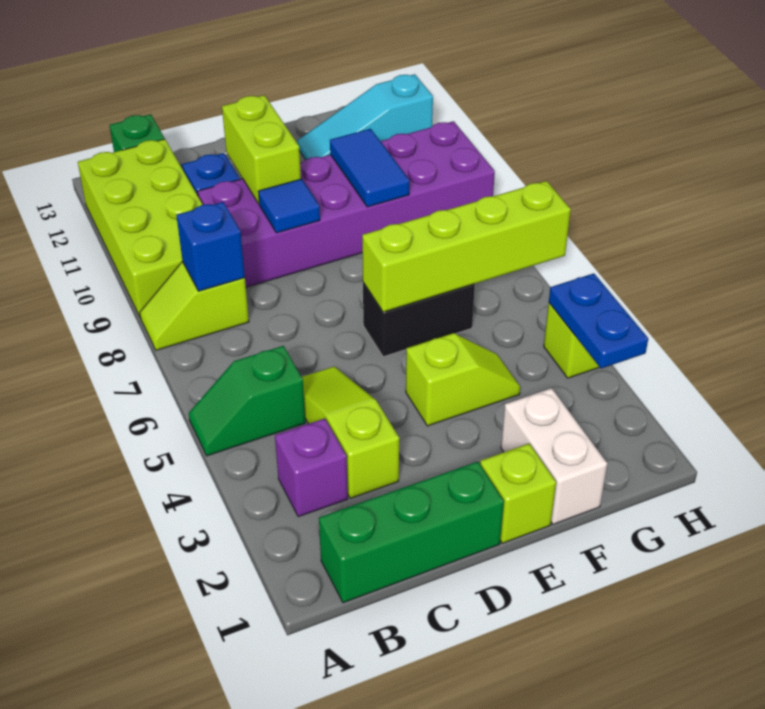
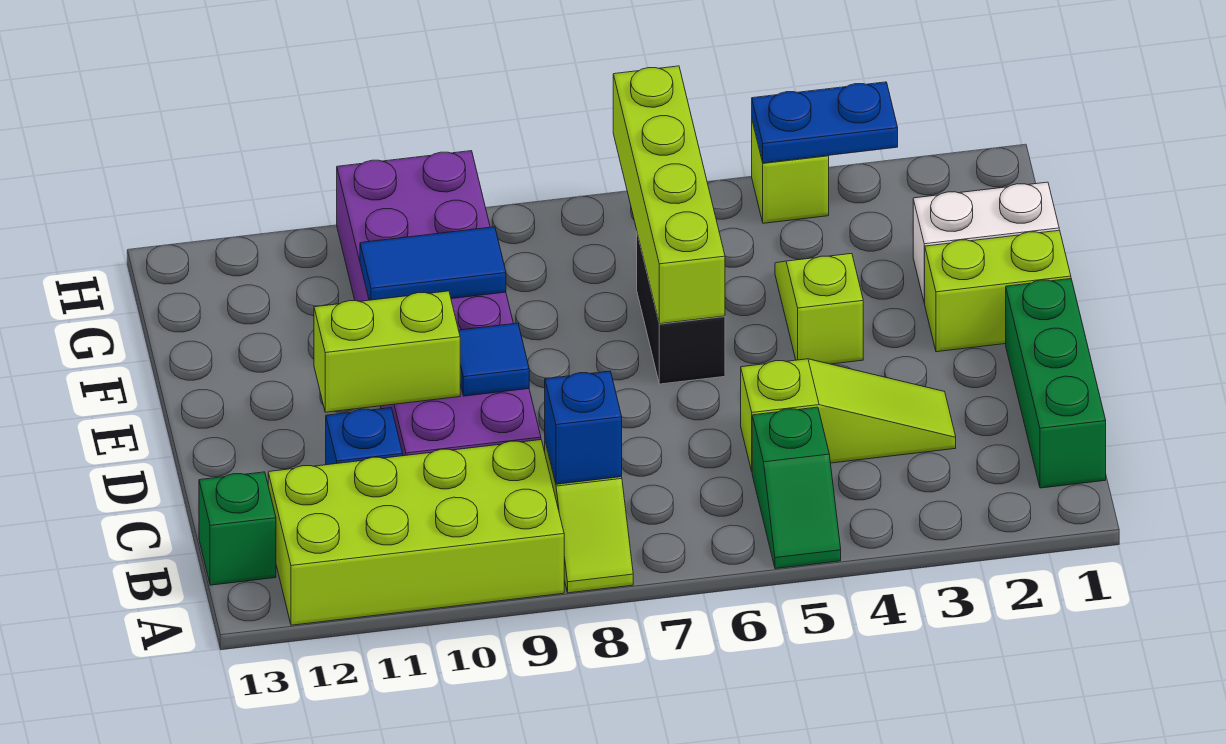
purple brick B3 level 1 -> none
lime slope C3:C5 level 1 top 3 -> lime slope C3:C5 level 1 top 5
lime brick E1 level 1 -> lime brick E1:E2 level 1
cyan slope F12:H12 level 1 top H -> none

